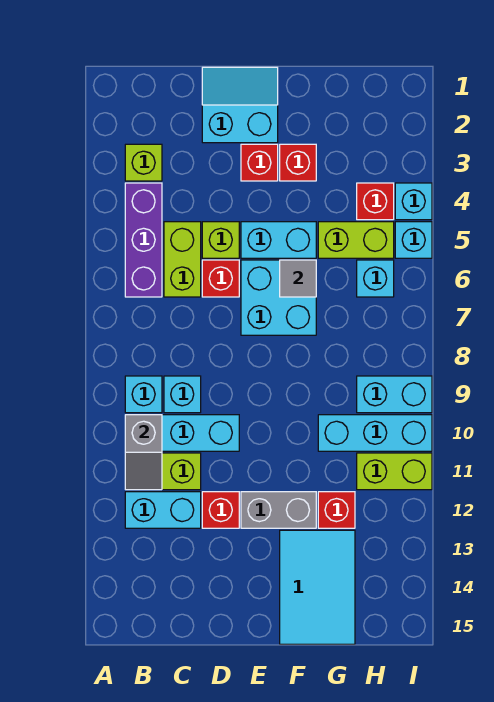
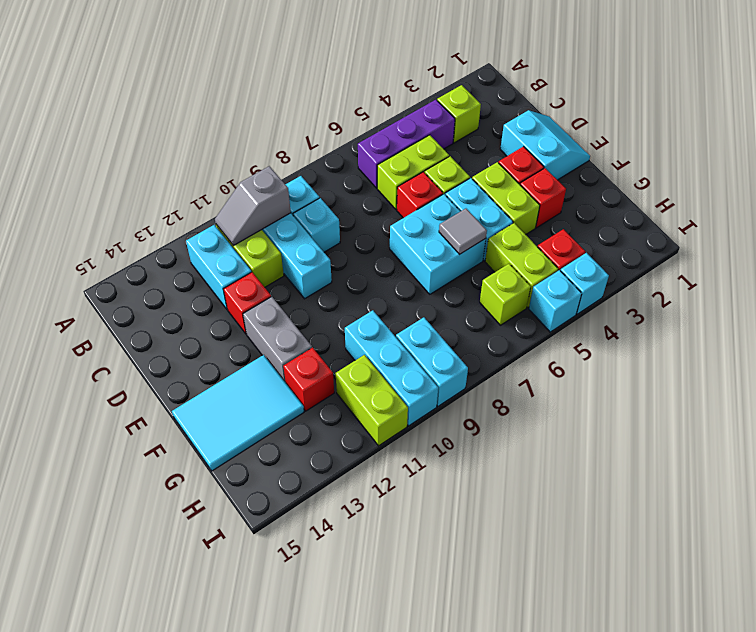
none -> lime brick E4:F4 level 1
cyan brick H6 level 1 -> lime brick H6 level 1

